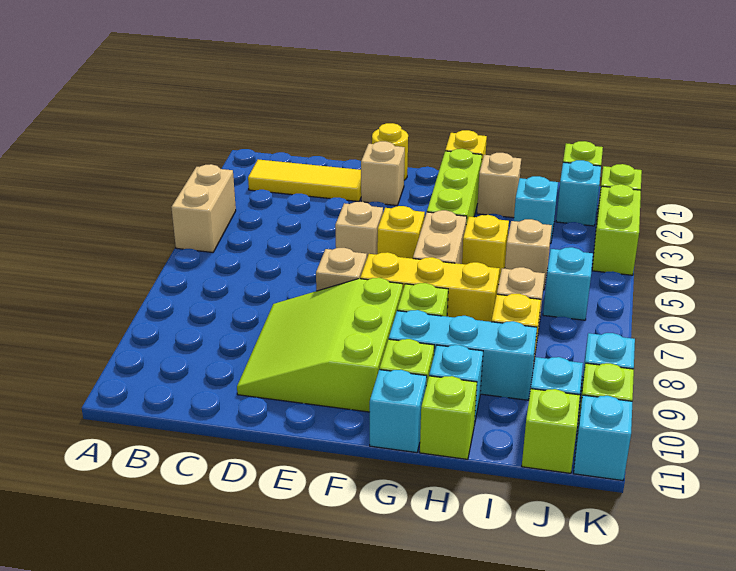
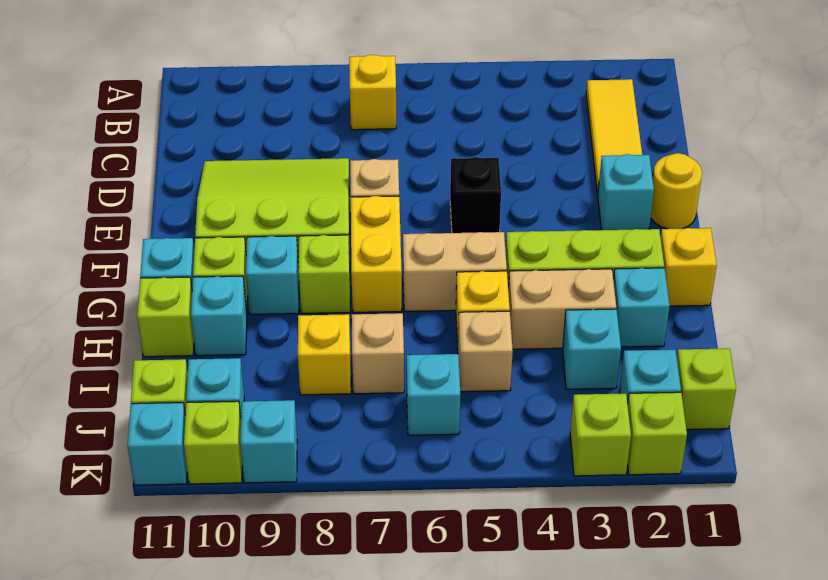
tan brick A4:A5 level 1 -> tan brick H3:H4 level 1
tan brick E2 level 1 -> cyan brick E2 level 1
tan brick E5 level 1 -> black brick E5 level 1
yellow brick F5 level 1 -> yellow brick B7 level 1
yellow brick F7:H7 level 1 -> yellow brick F7:G7 level 1
cyan brick G9:I9 level 1 -> cyan brick G9 level 1
tan brick H2 level 1 -> cyan brick H2 level 1
lime brick K3:K4 level 1 -> lime brick K3 level 1

